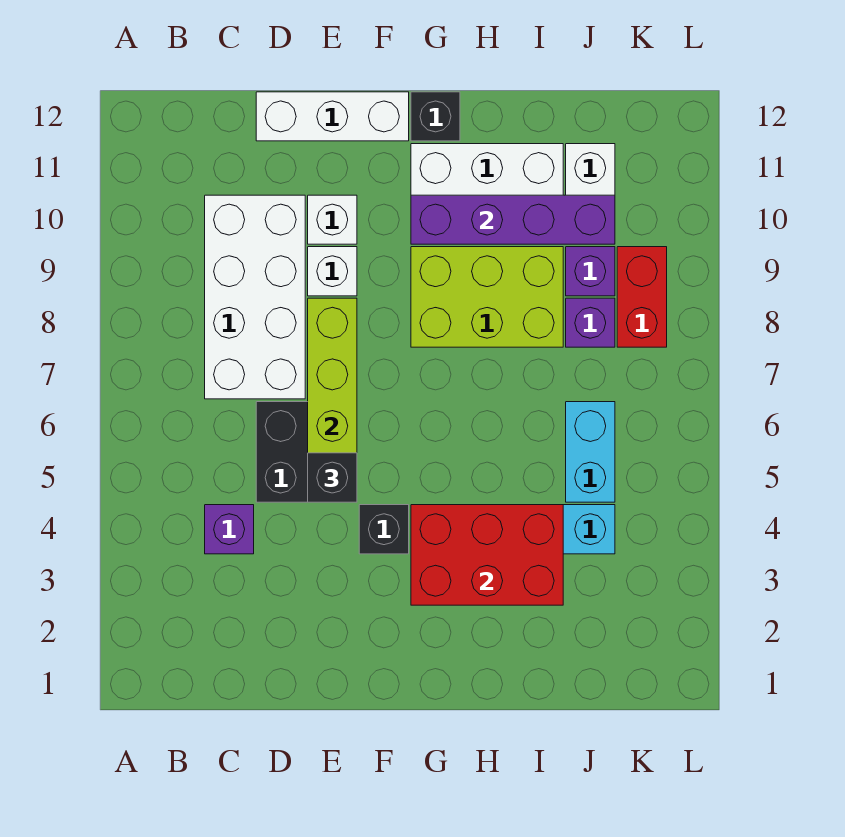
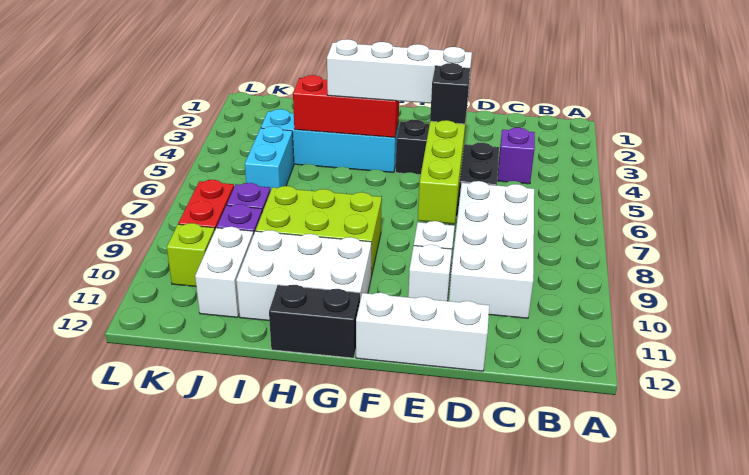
none -> white brick E4:H4 level 3
red brick G3:I4 level 2 -> red brick G4:I4 level 2
purple brick G10:J10 level 2 -> none
black brick G12 level 1 -> black brick G12:H12 level 1
none -> lime brick K10 level 1

